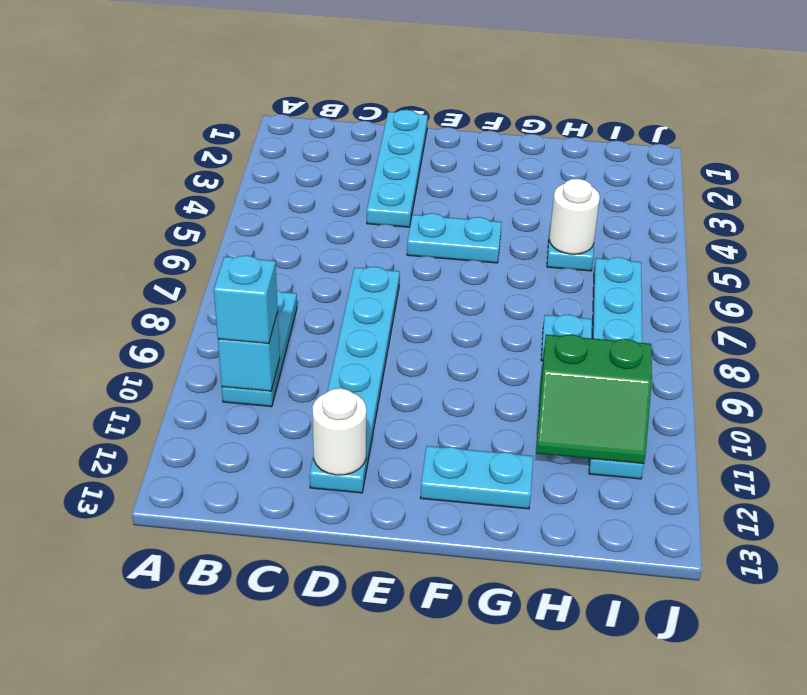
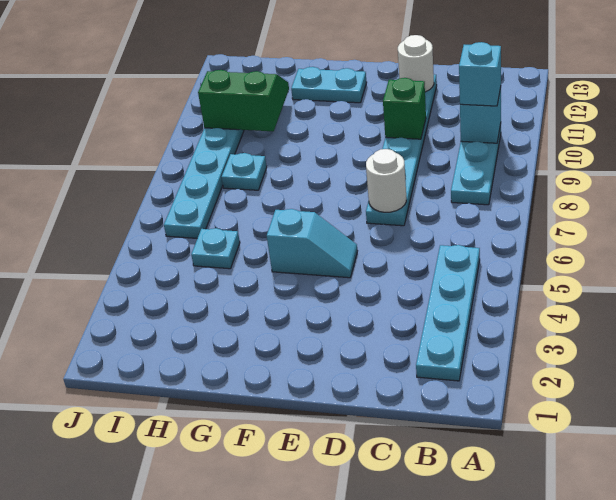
cyan plate D1:D4 level 1 -> cyan plate B2:B5 level 1
none -> green brick D10 level 2
cyan plate E5:F5 level 1 -> cyan slope E5:F5 level 1 top F
white round brick H5 level 2 -> white round brick D7 level 2

